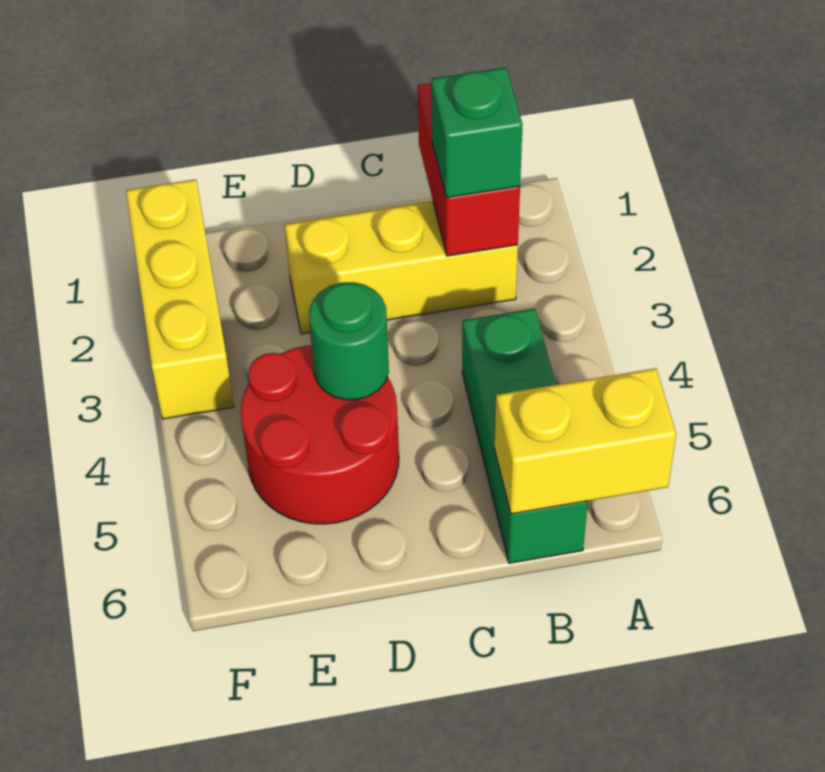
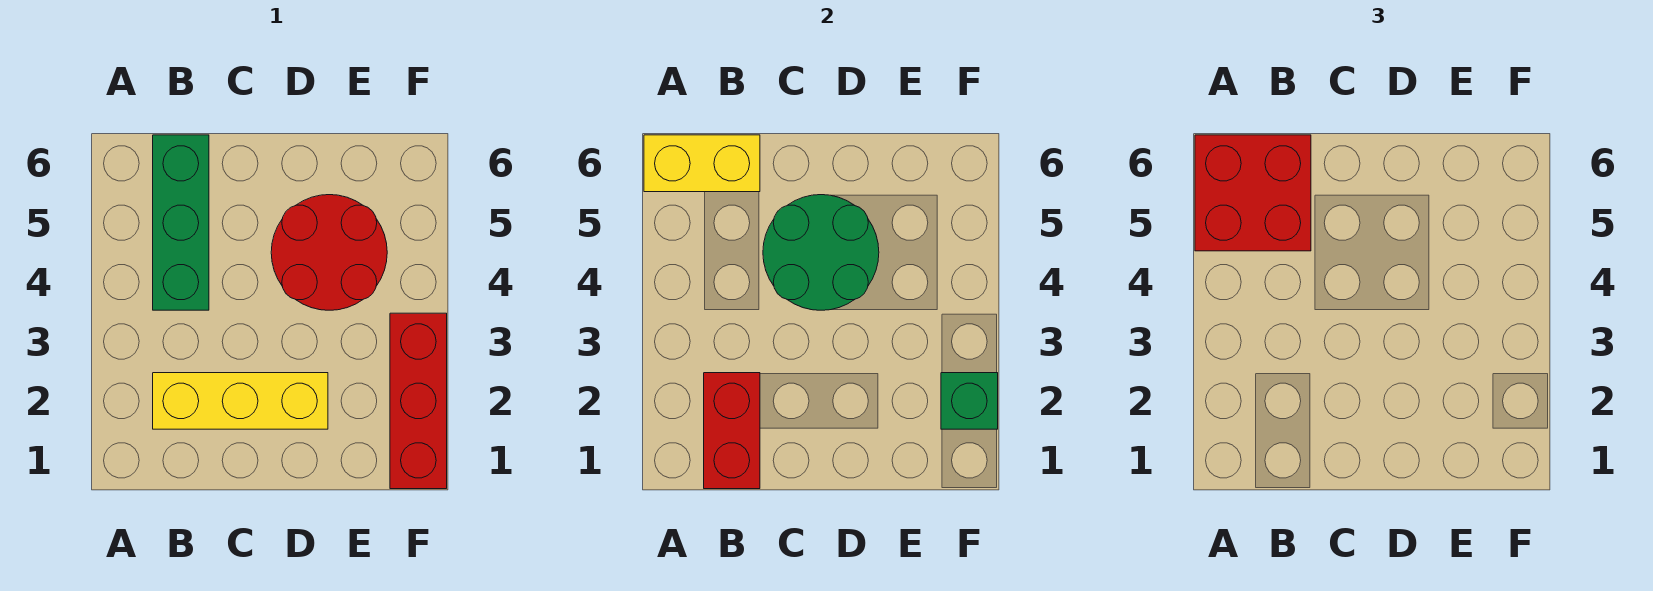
none -> red brick A5:B6 level 3
green brick B2 level 3 -> green brick F2 level 2
green round brick D4 level 2 -> green round brick C4:D5 level 2
yellow brick F1:F3 level 1 -> red brick F1:F3 level 1

